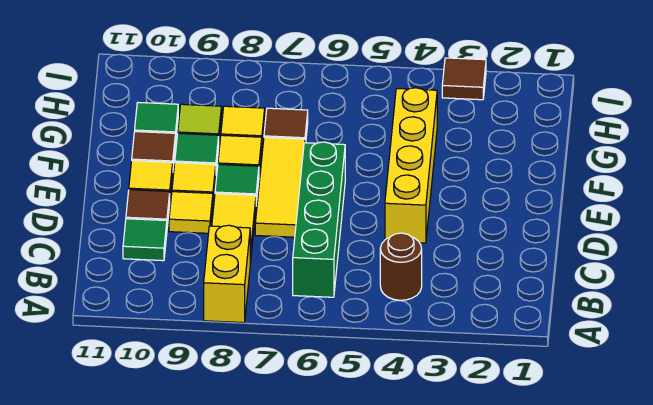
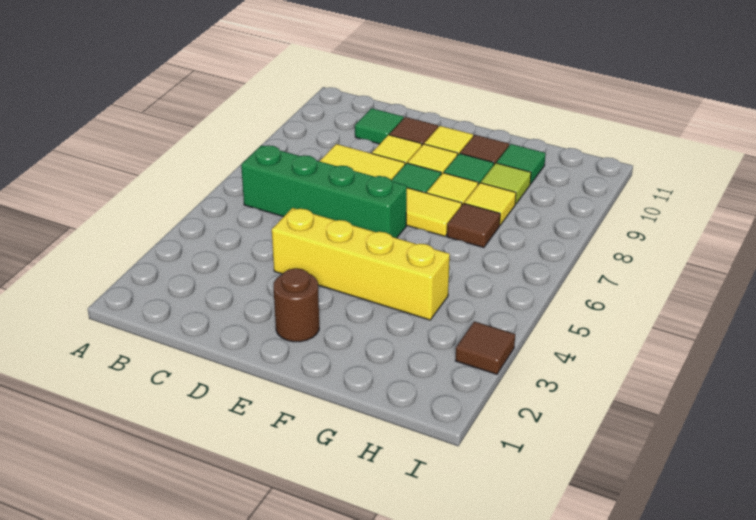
yellow brick A8:B8 level 1 -> none
brown round brick B4 level 1 -> brown round brick E2 level 1

